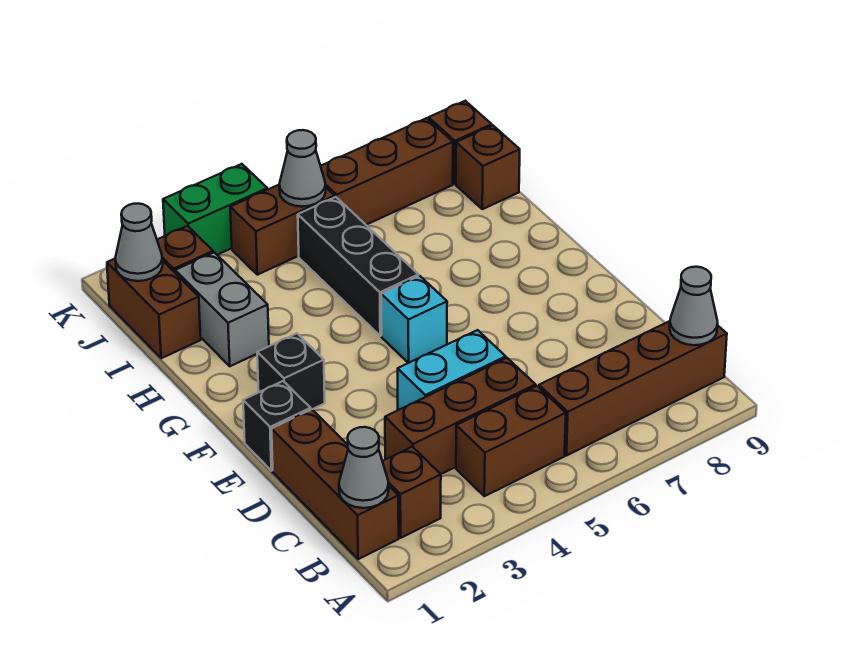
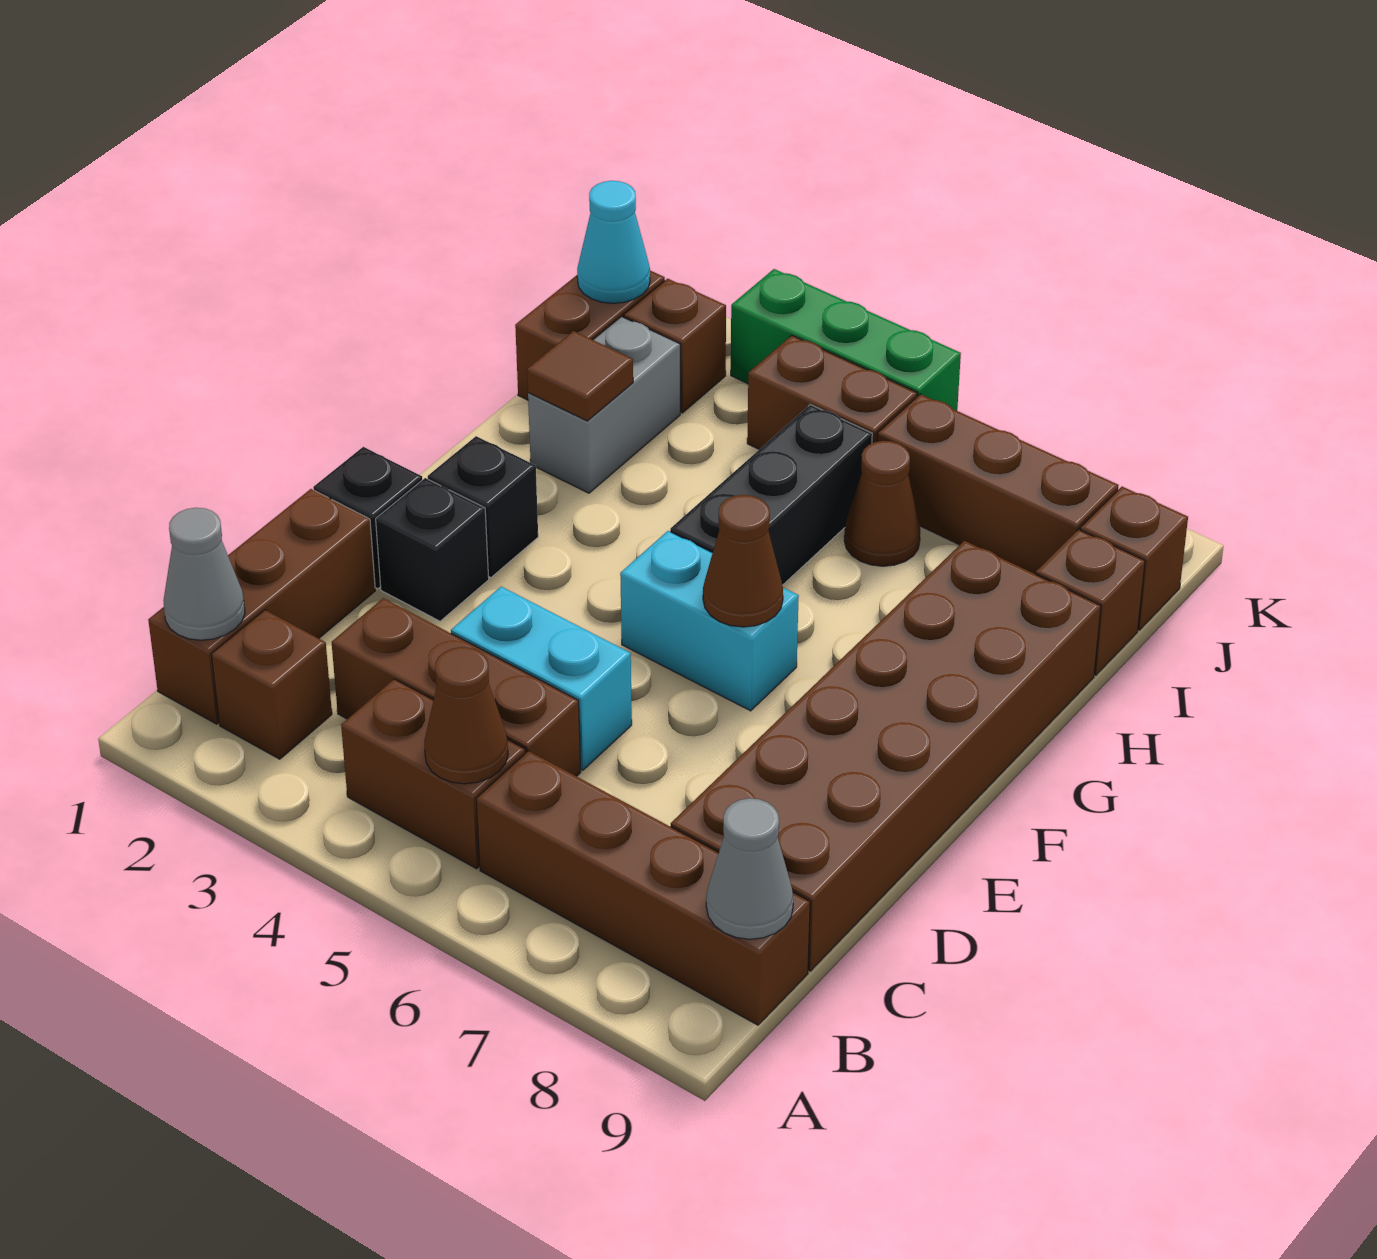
none -> brown cone B5 level 2
none -> brown brick C8:H9 level 1
none -> black brick E2 level 1
cyan brick F5 level 1 -> cyan brick F5:F6 level 1
none -> brown cone F6 level 2
none -> brown tile H2 level 2
none -> brown cone I6 level 1
grey cone J1 level 2 -> cyan cone J1 level 2
grey cone J5 level 2 -> none
green brick K3:K4 level 1 -> green brick K3:K5 level 1

